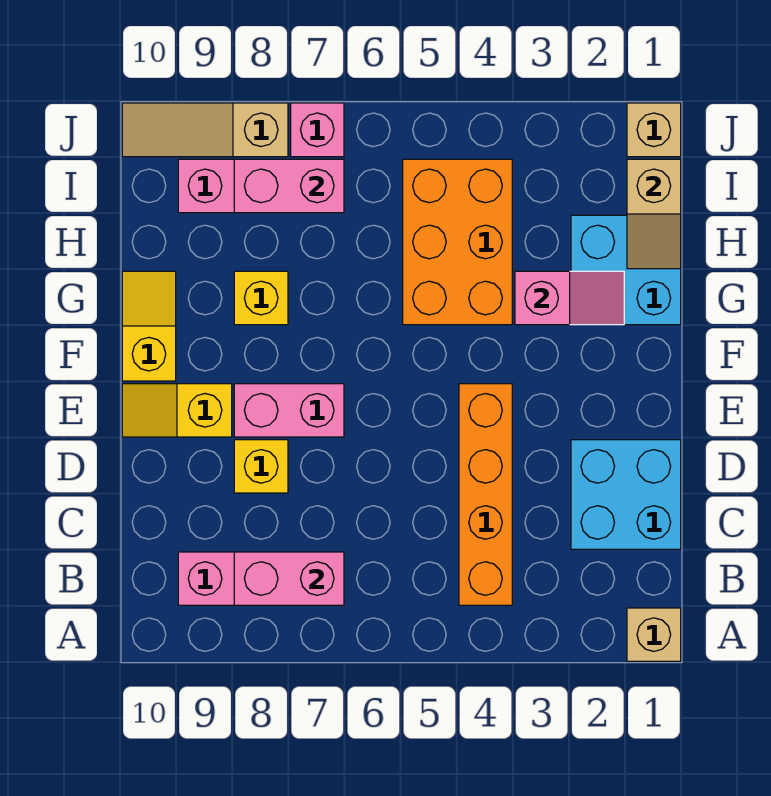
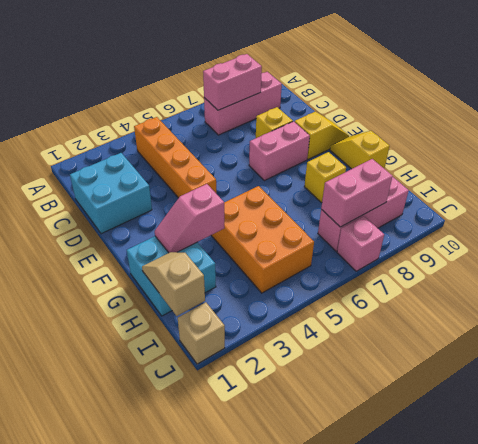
tan brick A1 level 1 -> none
yellow slope F10:G10 level 1 top F -> yellow slope F10:G10 level 1 top G
tan slope J8:J10 level 1 top 8 -> none

